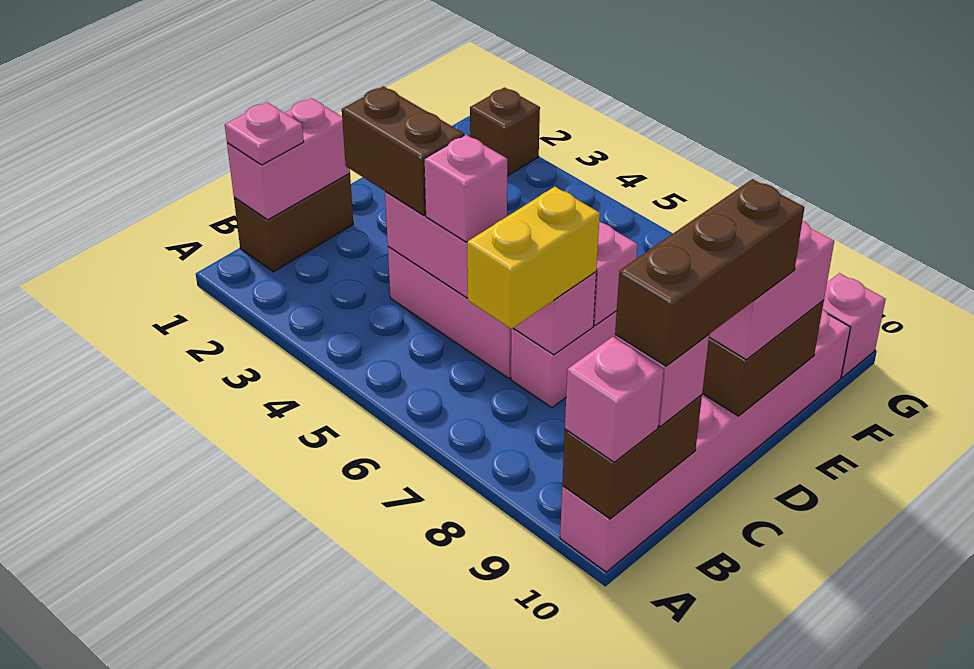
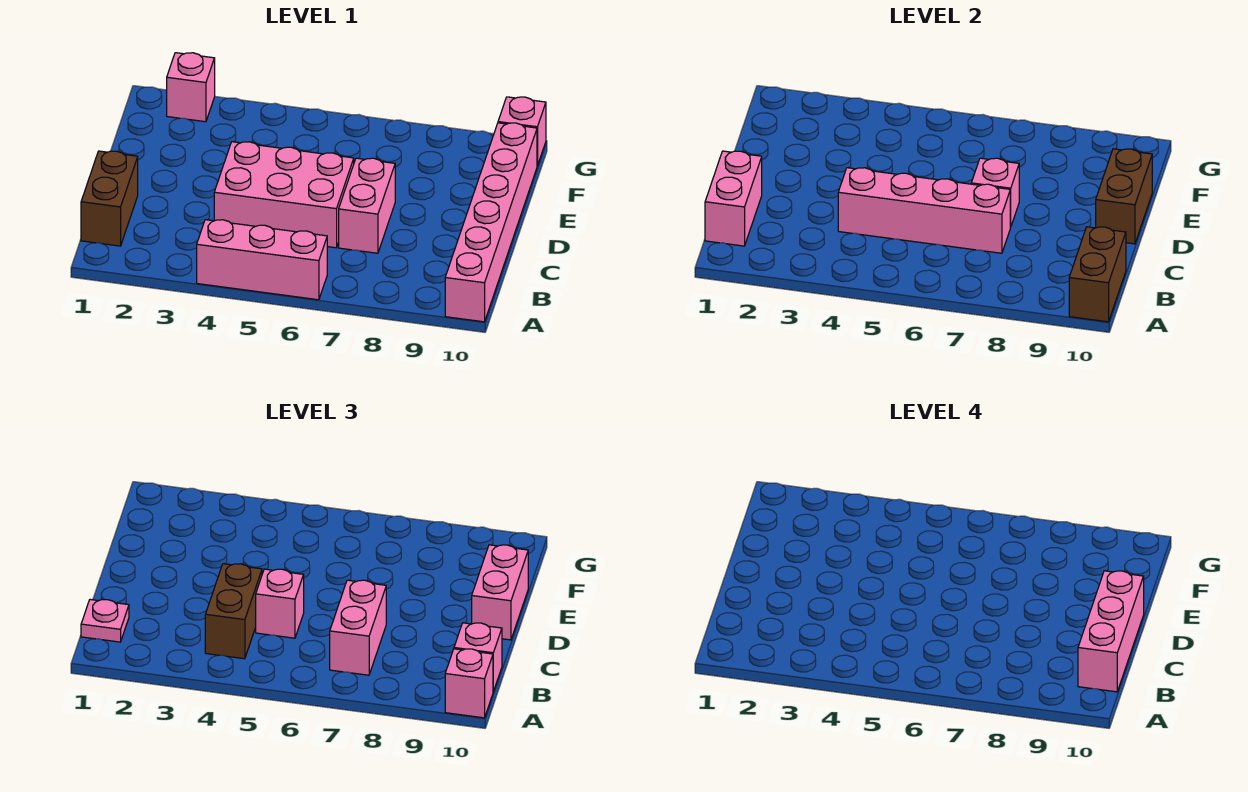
none -> pink brick A4:A6 level 1
yellow brick B7:C7 level 3 -> pink brick B7:C7 level 3
brown brick B10:D10 level 4 -> pink brick B10:D10 level 4
brown brick C3:C4 level 3 -> brown brick B4:C4 level 3
brown brick G2 level 1 -> pink brick G2 level 1

